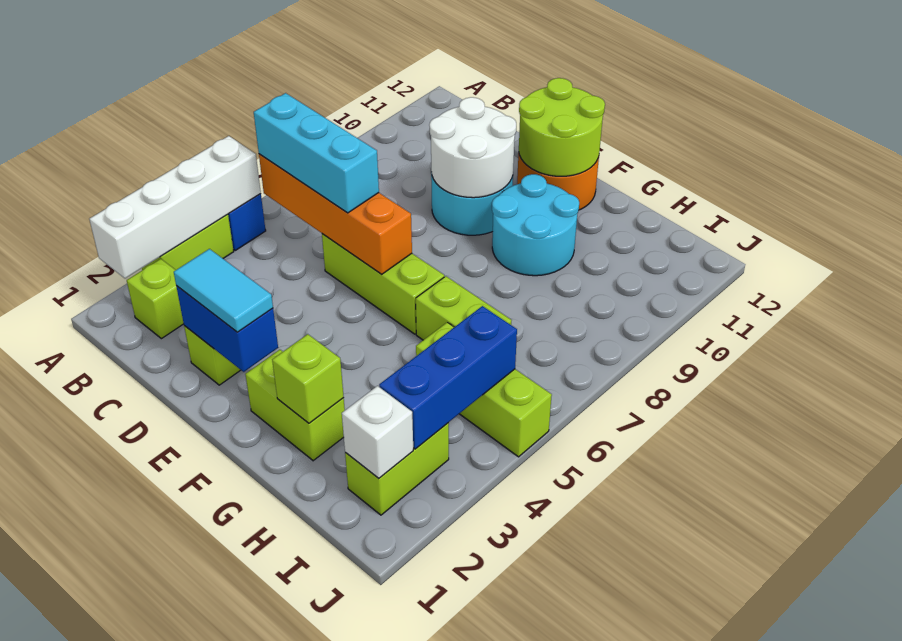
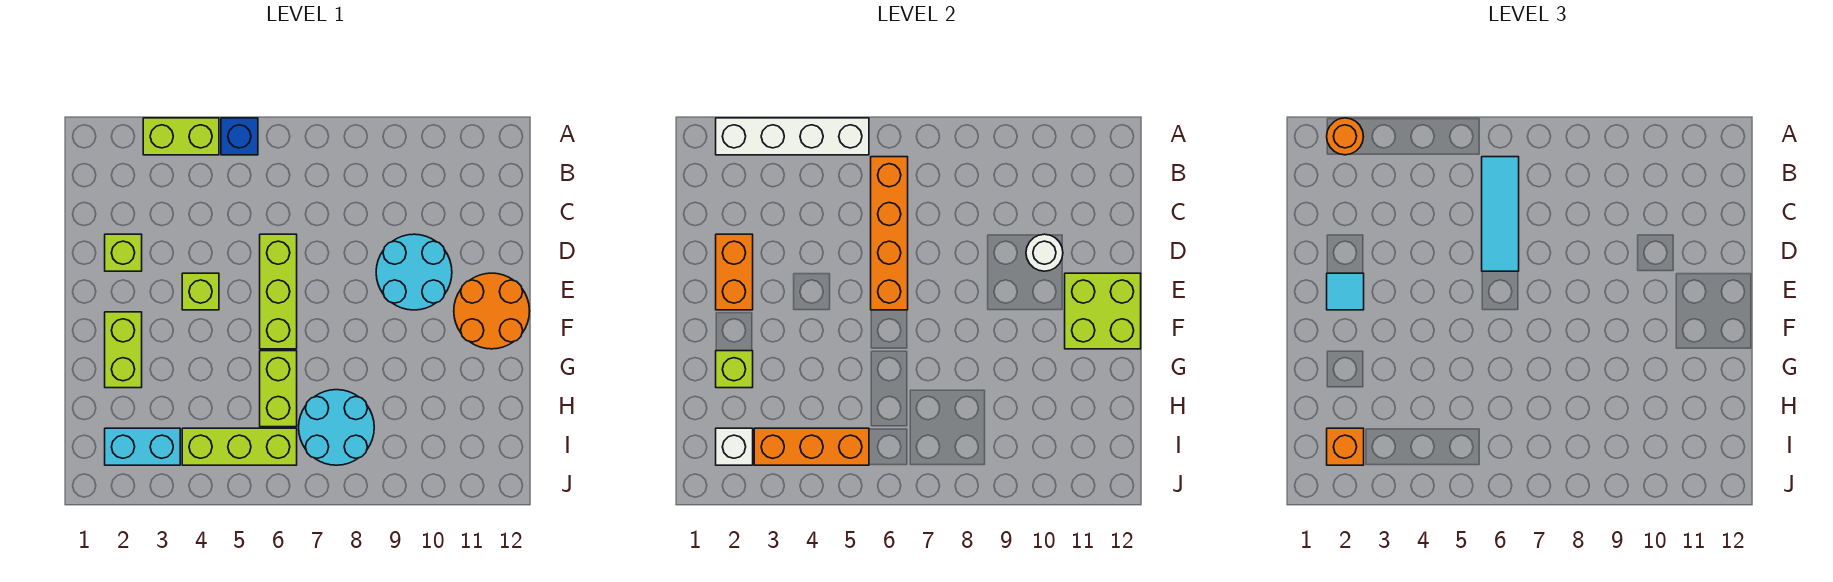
none -> orange round brick A2 level 3
lime brick B2 level 1 -> lime brick E4 level 1
cyan brick B6:D6 level 3 -> cyan tile B6:D6 level 3
blue brick D2:E2 level 2 -> orange brick D2:E2 level 2
cyan tile D2:E2 level 3 -> cyan tile E2 level 3
white round brick D9:E10 level 2 -> white round brick D10 level 2
lime round brick E11:F12 level 2 -> lime brick E11:F12 level 2
cyan round brick F9:G10 level 1 -> cyan round brick H7:I8 level 1
lime brick H5:J5 level 1 -> lime brick I4:I6 level 1
lime brick I2:I3 level 1 -> cyan brick I2:I3 level 1
none -> orange brick I2 level 3
blue brick I3:I5 level 2 -> orange brick I3:I5 level 2

